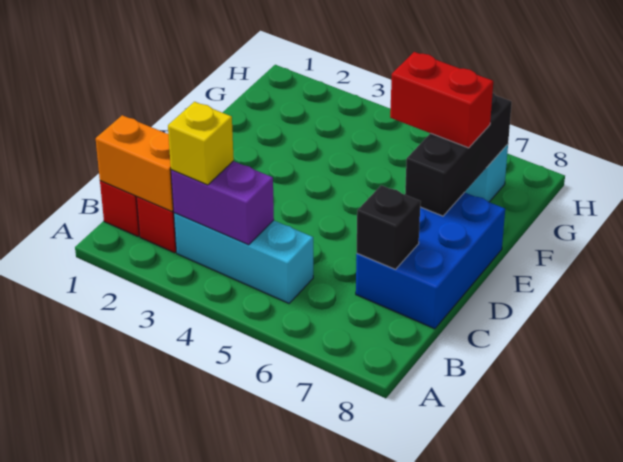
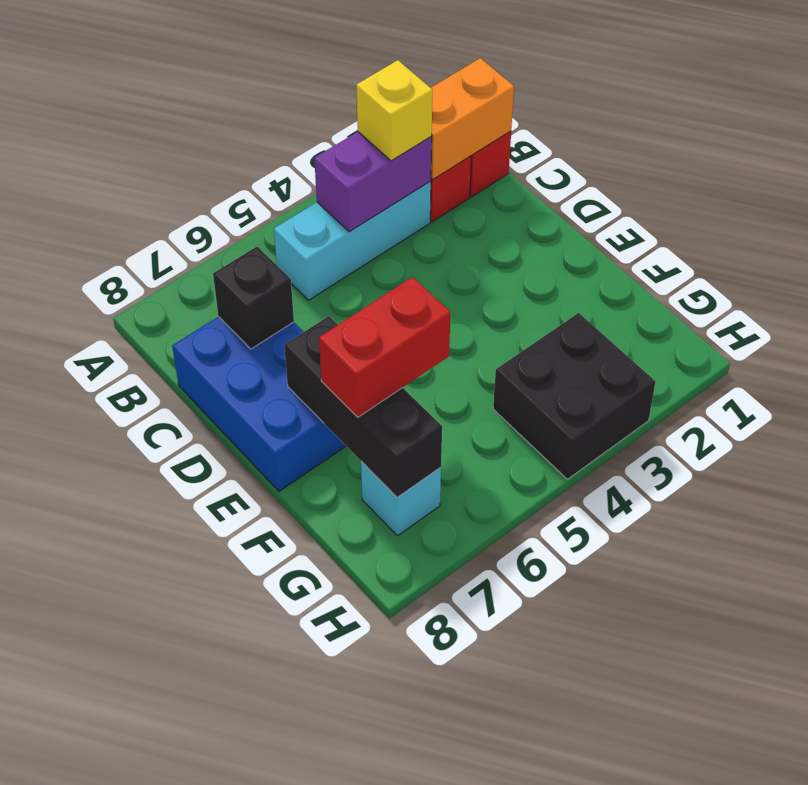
none -> black brick G3:H4 level 1

